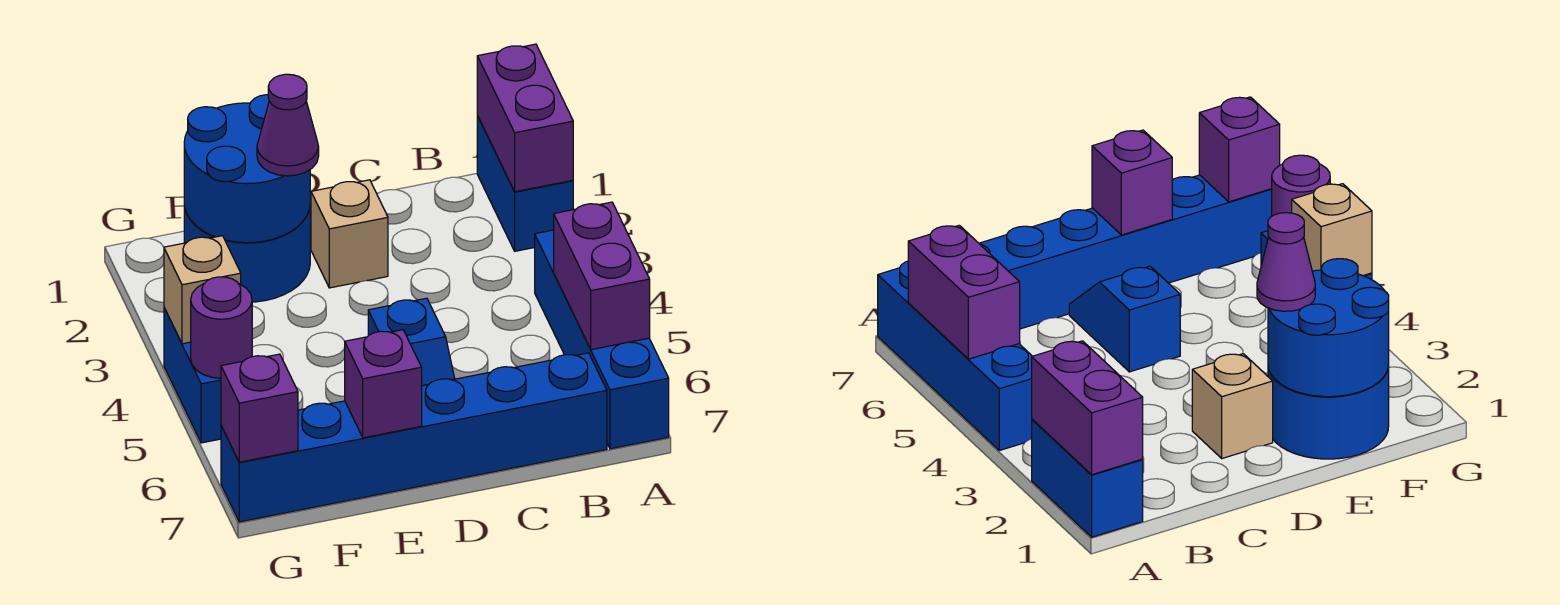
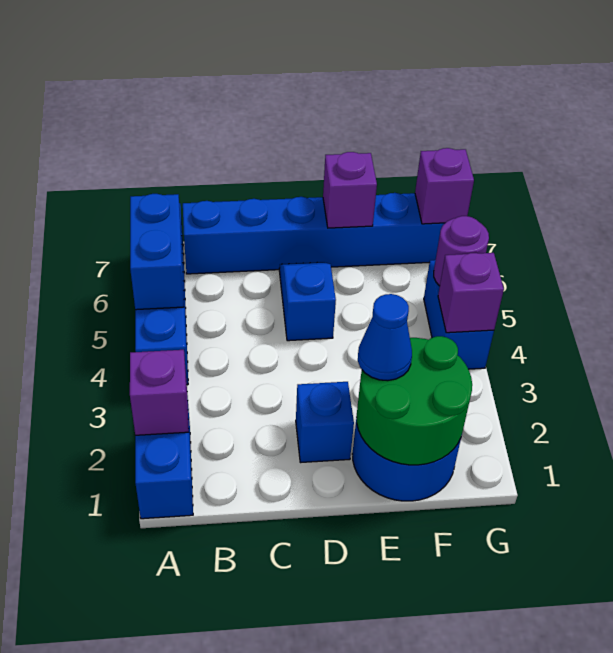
purple brick A1:A2 level 2 -> purple brick A2 level 2
purple brick A5:A6 level 2 -> blue brick A5:A6 level 2
tan brick D2 level 1 -> blue brick D2 level 1
blue round brick E1:F2 level 2 -> green round brick E1:F2 level 2
purple cone E2 level 3 -> blue cone E2 level 3
tan brick G4 level 2 -> purple brick G4 level 2

